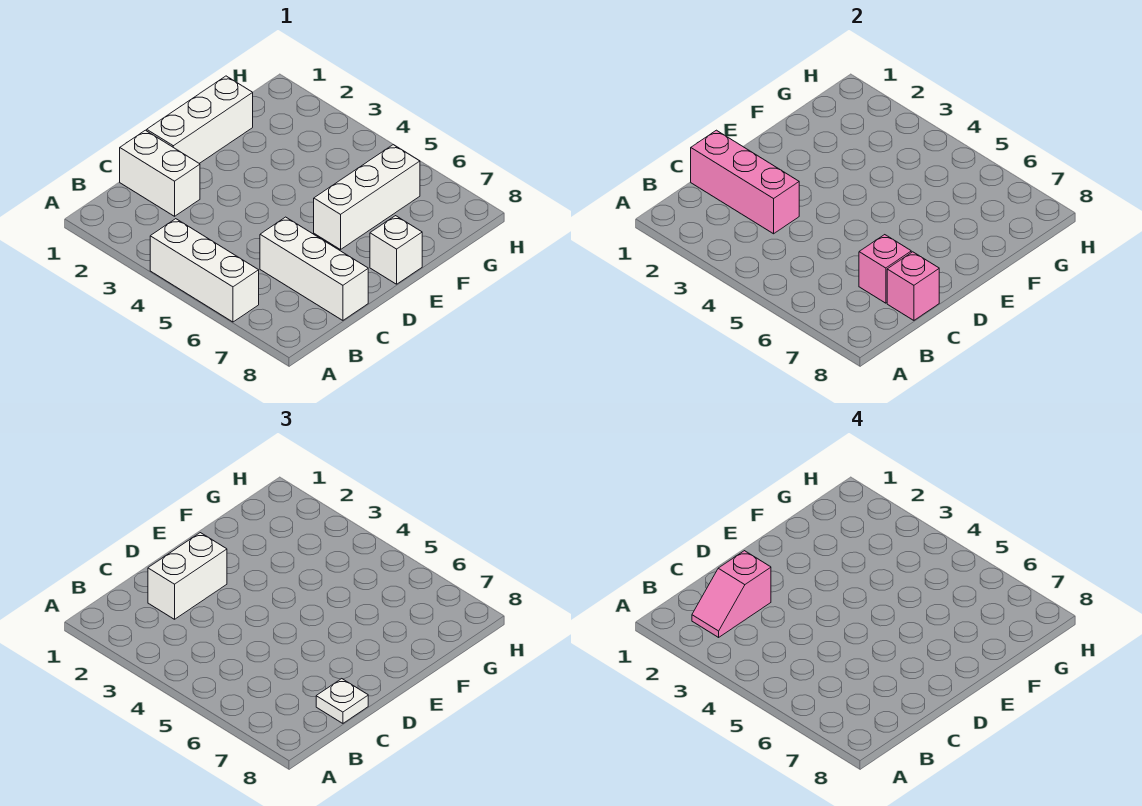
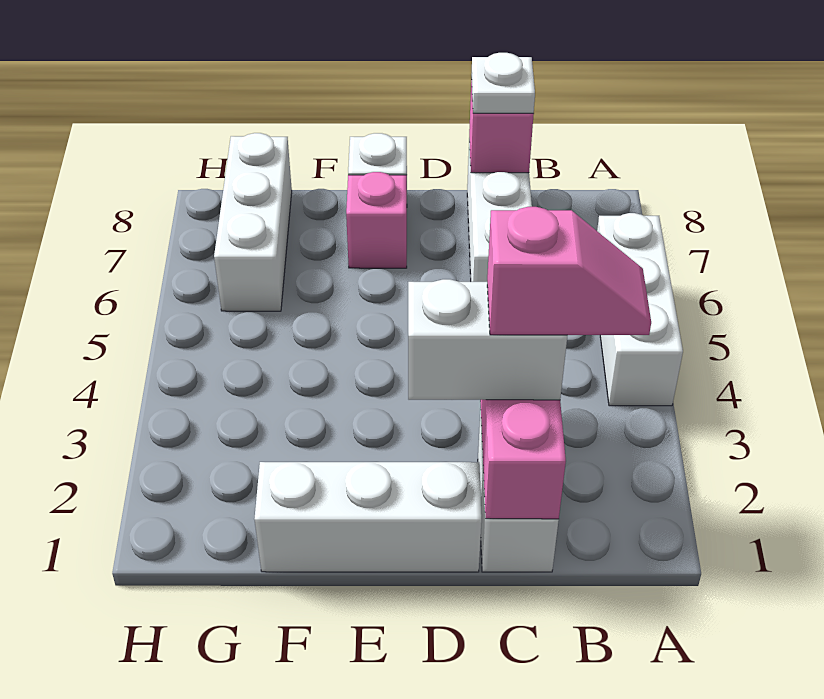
pink brick C7 level 2 -> pink brick E7 level 1
white brick E6:G6 level 1 -> white brick G6:G8 level 1

